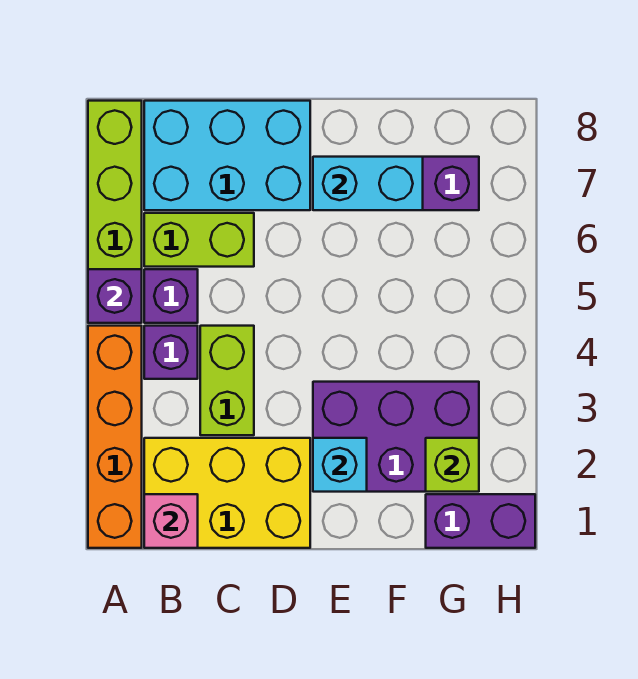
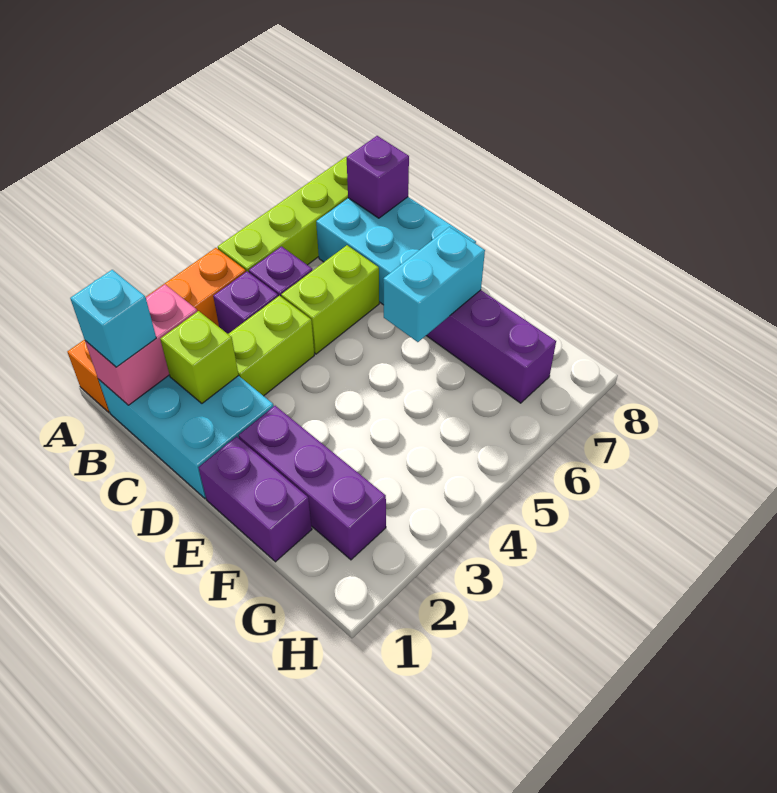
purple brick A5 level 2 -> purple brick B8 level 2
yellow brick B1:D2 level 1 -> cyan brick B1:D2 level 1
pink brick B1 level 2 -> pink brick B1:B2 level 2
lime brick B6:C6 level 1 -> lime brick C5:C6 level 1
purple brick E2:G3 level 1 -> purple brick E2:G2 level 1
cyan brick E2 level 2 -> cyan brick B1 level 3
cyan brick E7:F7 level 2 -> cyan brick E6:E7 level 2
purple brick G1:H1 level 1 -> purple brick E1:F1 level 1
lime brick G2 level 2 -> lime brick C2 level 2

